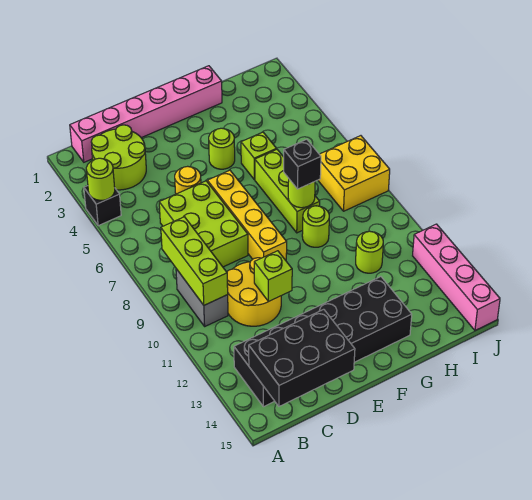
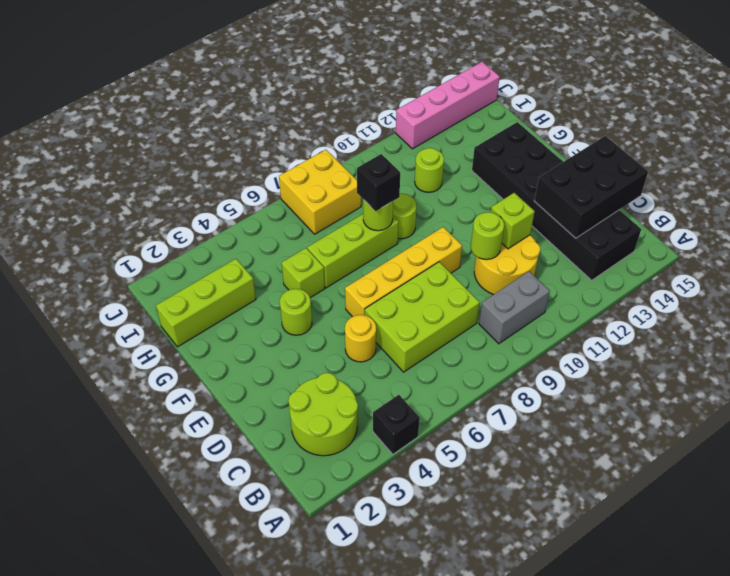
lime round brick A4 level 2 -> lime round brick D10 level 2
pink brick B1:G1 level 1 -> none
lime brick B8:B10 level 2 -> lime brick H1:H3 level 1
black brick B14:D15 level 2 -> black brick C13:D15 level 2

